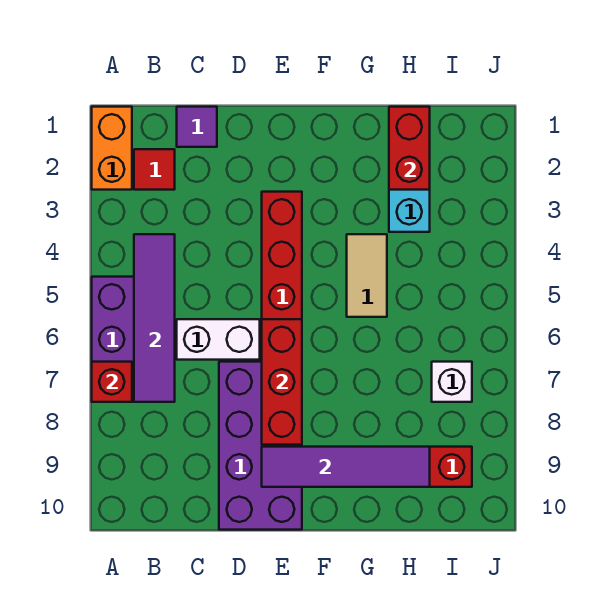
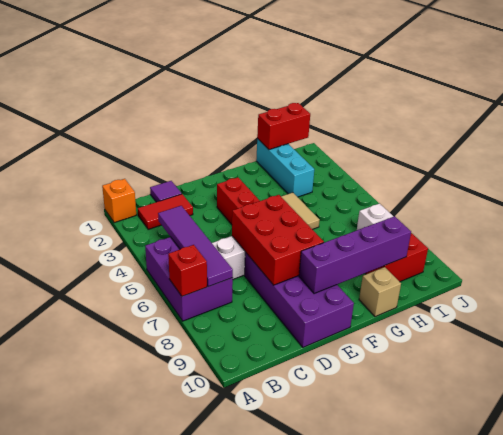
orange brick A1:A2 level 1 -> orange brick A1 level 1
red tile B2 level 1 -> red tile B2:C2 level 1
red brick E6:E8 level 2 -> red brick D6:E8 level 2
purple tile E9:H9 level 2 -> purple brick E9:H9 level 2
none -> tan brick G10 level 1
red brick H1:H2 level 2 -> red brick H1:I1 level 2

